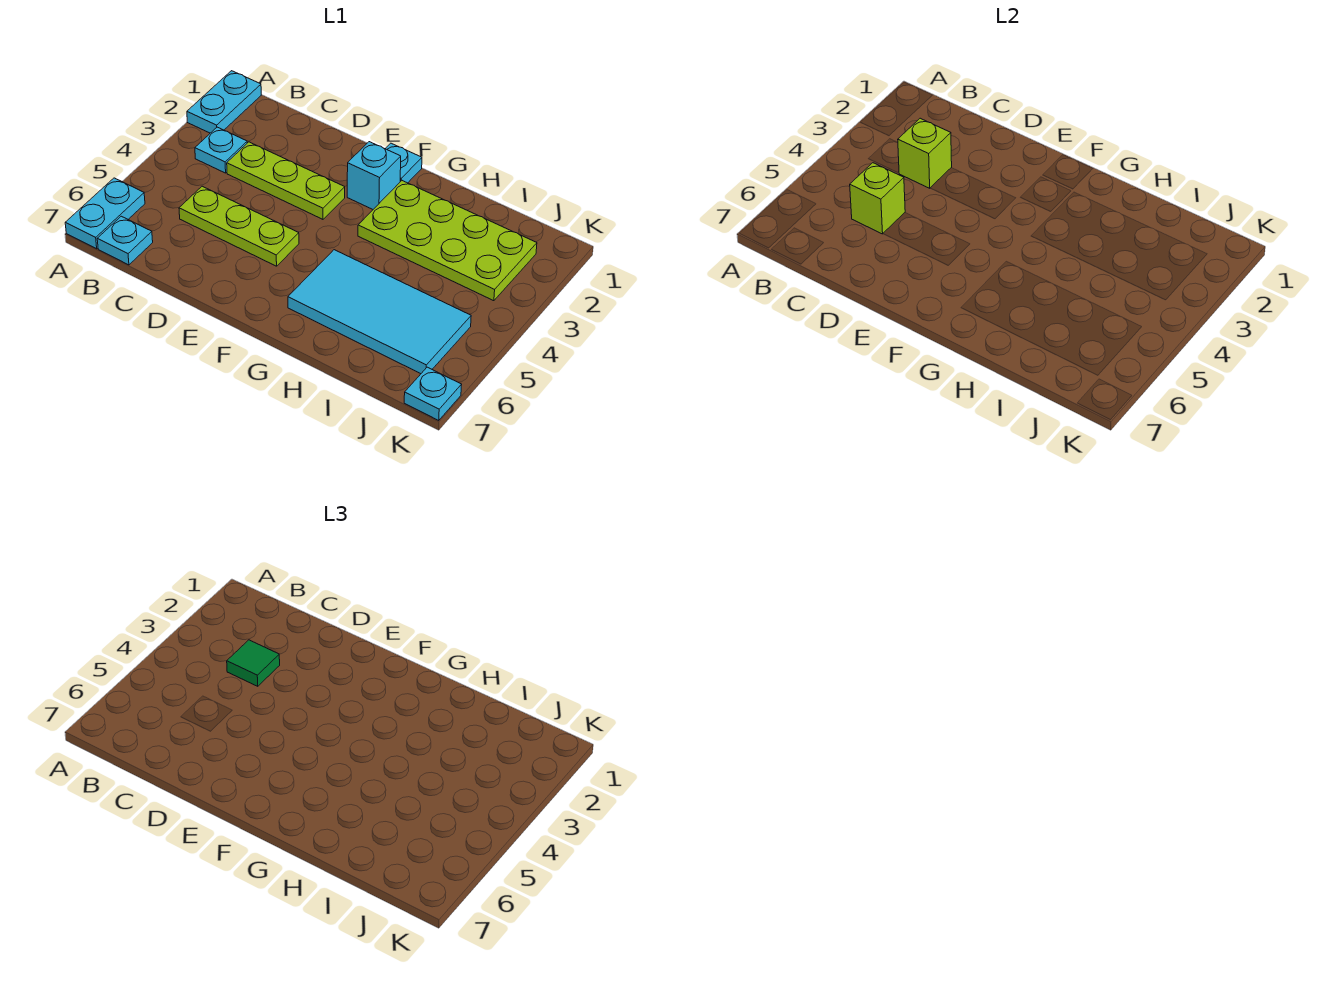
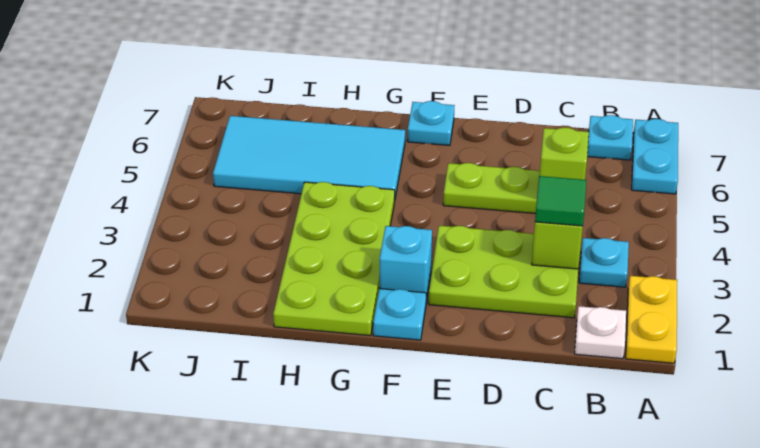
cyan plate A1:A2 level 1 -> yellow plate A1:A2 level 1
none -> white plate B1 level 1
lime plate C3:E3 level 1 -> lime plate C2:E3 level 1
lime plate G2:J3 level 1 -> lime plate G1:H4 level 1
cyan plate K7 level 1 -> cyan plate F7 level 1

